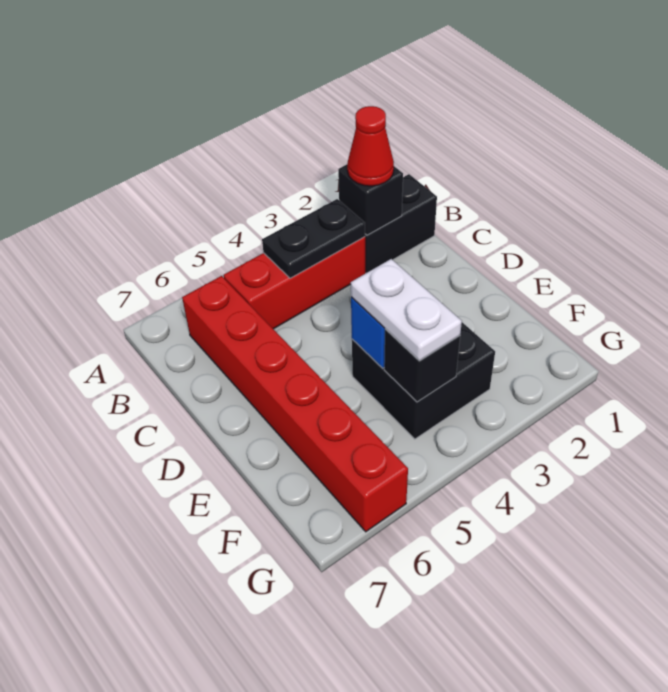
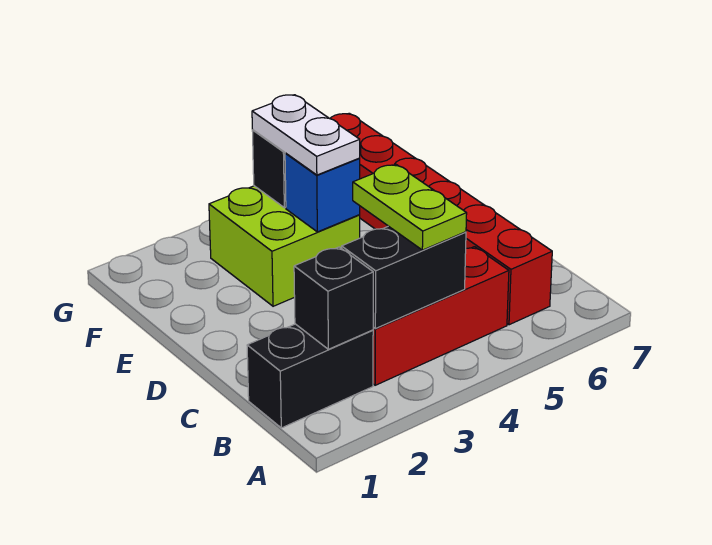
red cone B2 level 3 -> none
black plate B3:B4 level 2 -> black brick B3:B4 level 2
none -> lime plate B4:C4 level 3
black brick E3:F4 level 1 -> lime brick E3:F4 level 1

